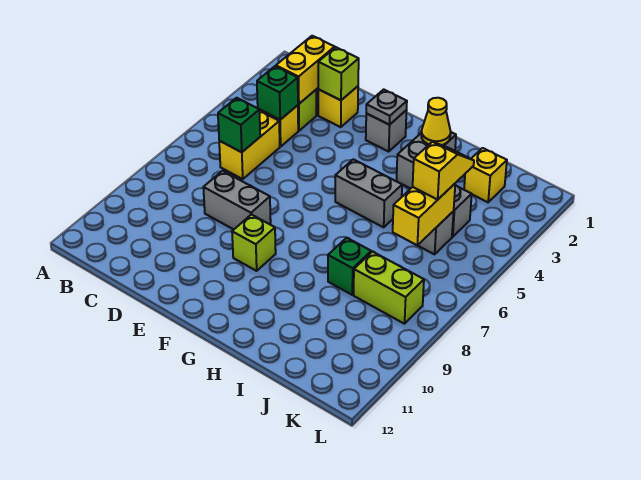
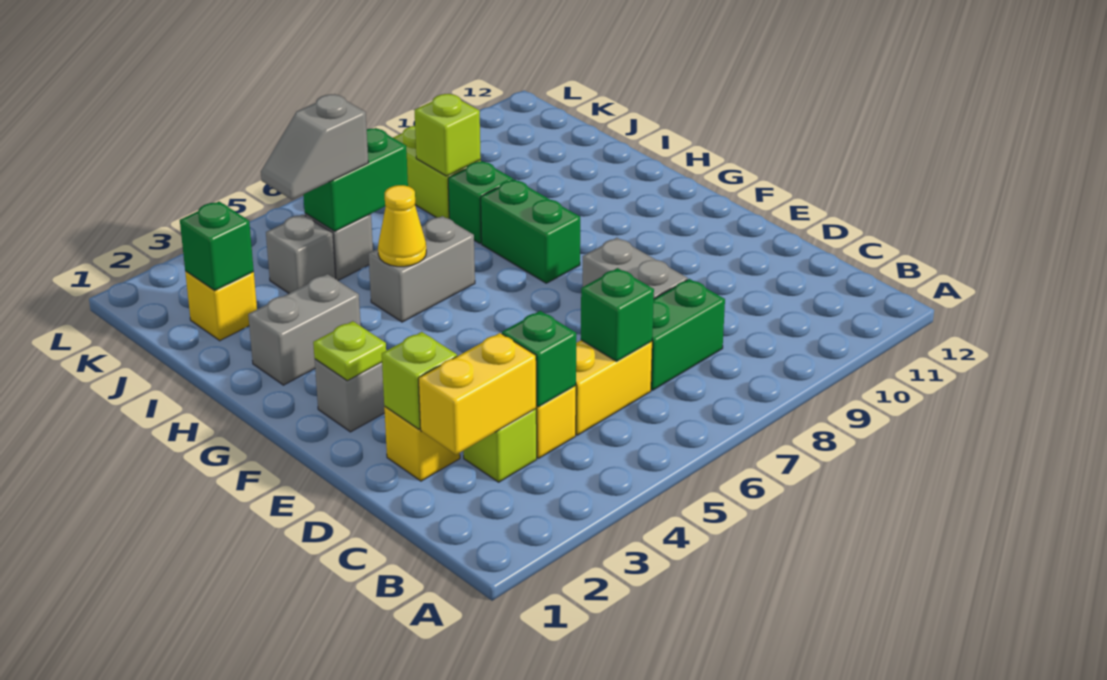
none -> green brick C7:C8 level 1
grey plate F2 level 2 -> lime plate F2 level 2
lime brick F9 level 1 -> lime brick J8 level 2
grey brick G5:H5 level 1 -> grey brick H5:H6 level 1
none -> green brick G8:H8 level 1
yellow cone H2 level 2 -> yellow cone H5 level 2
none -> green brick J2 level 2
yellow slope J4:J5 level 3 top 5 -> grey slope J4:J5 level 3 top 5
yellow brick J5:J6 level 2 -> green brick J5:J6 level 2

